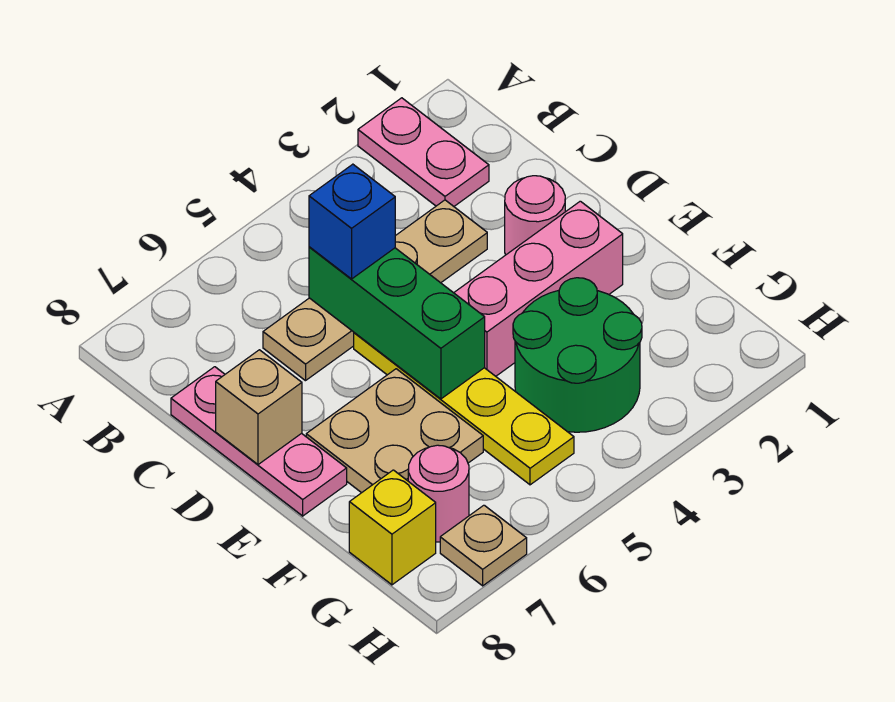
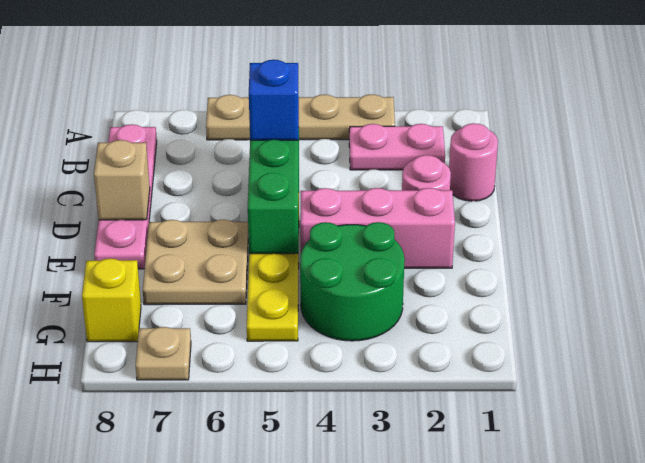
pink plate A2:B2 level 1 -> pink plate B2:B3 level 1
tan plate C3:C6 level 1 -> tan plate A3:A6 level 1
pink plate C8:E8 level 1 -> pink plate B8:E8 level 1
pink round brick G7 level 1 -> pink round brick C1 level 1

